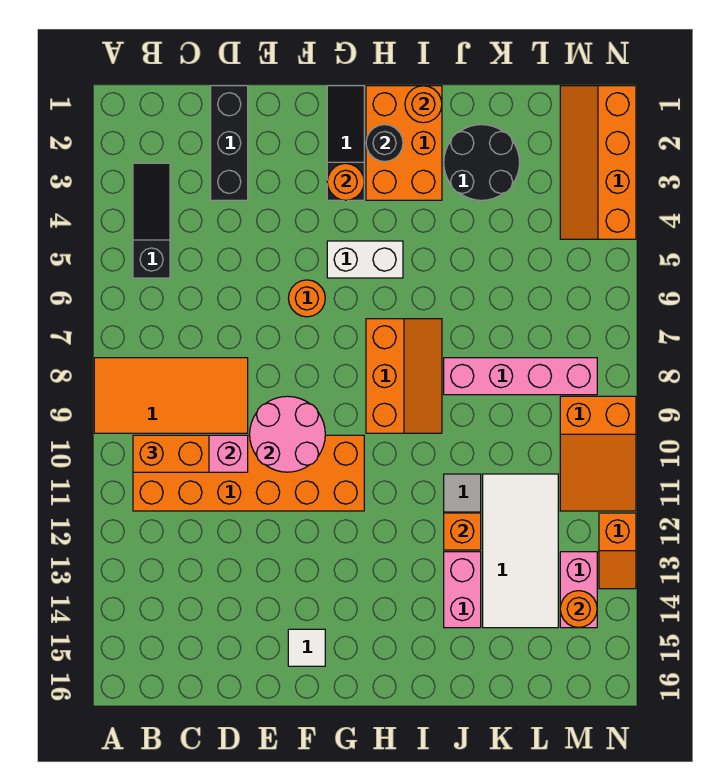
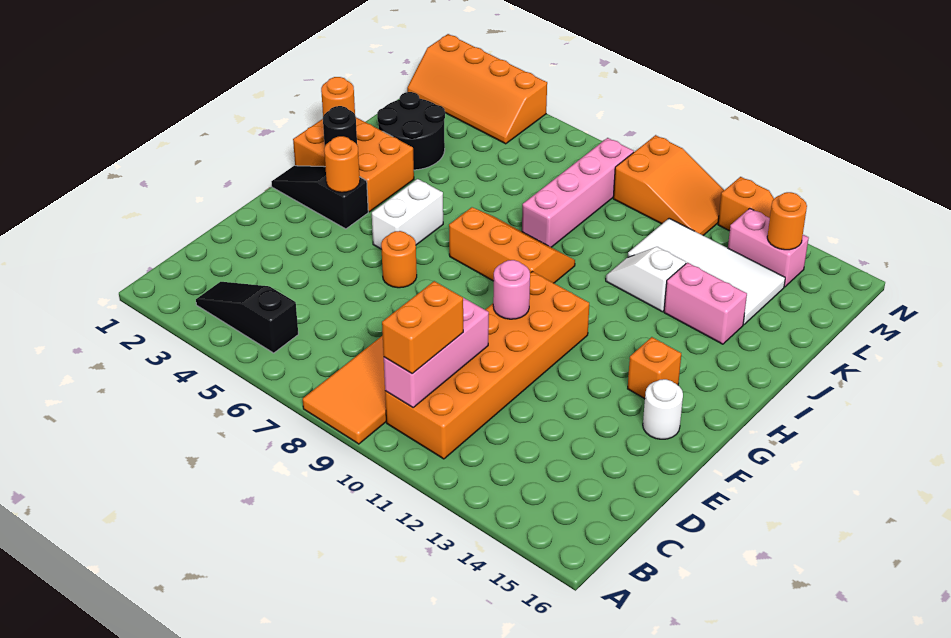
black brick D1:D3 level 1 -> none
pink round brick E9:F10 level 2 -> pink round brick F10 level 2
white tile F15 level 1 -> white round brick F15 level 1
orange brick J12 level 2 -> orange brick G14 level 1

